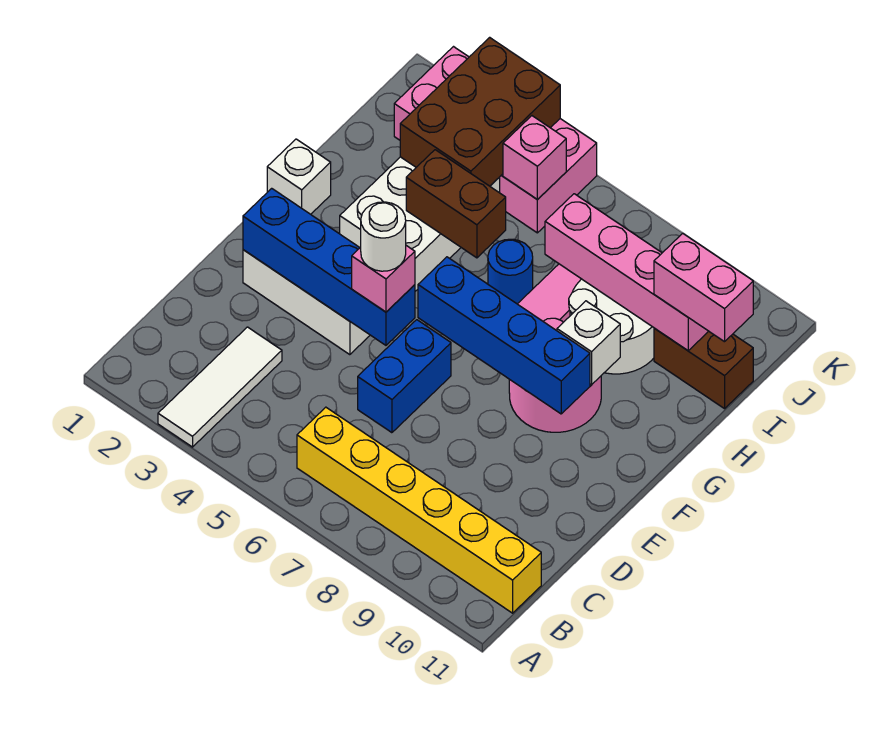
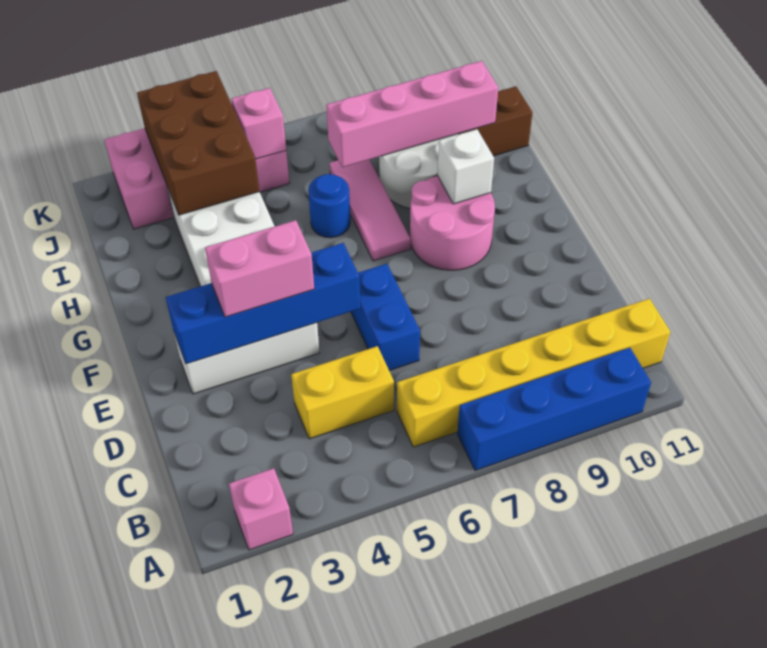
white tile A3:C3 level 1 -> none
none -> yellow brick C4:C5 level 1
pink brick E5 level 3 -> pink brick A2 level 1
white round brick E5 level 4 -> none
blue brick F6:F9 level 2 -> blue brick A7:A10 level 1
white brick G1 level 1 -> none
brown brick H4:H5 level 2 -> none
pink brick I10:I11 level 3 -> pink brick E3:E4 level 3

